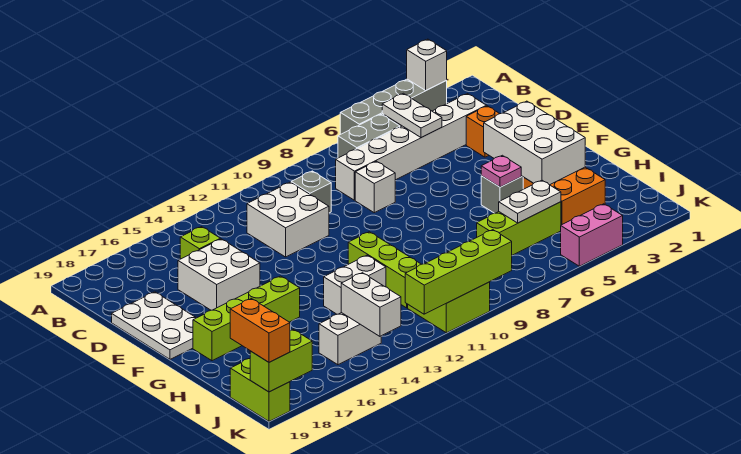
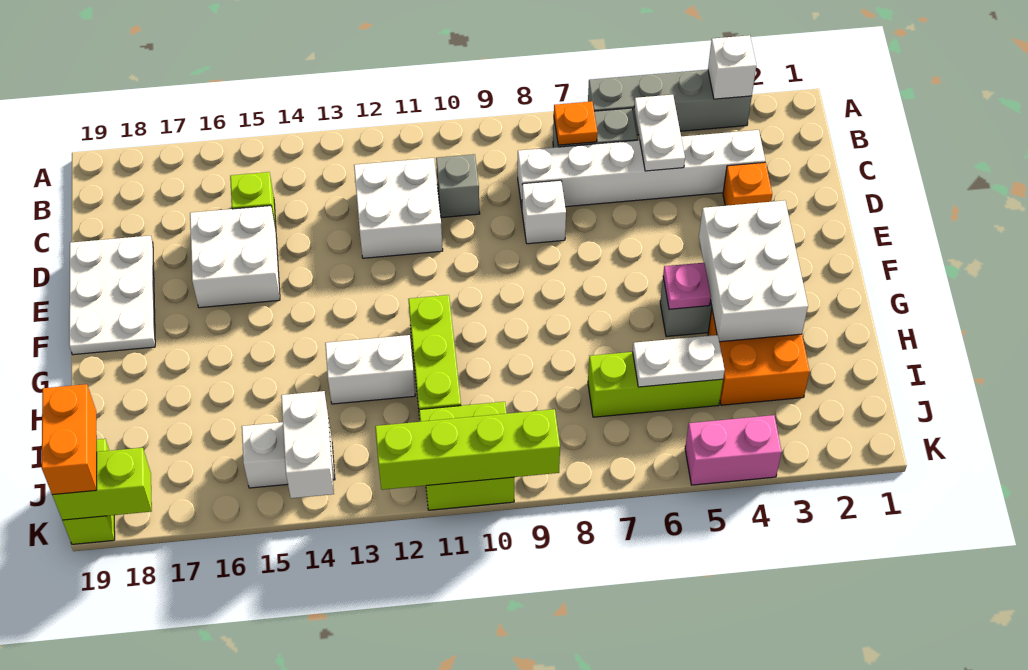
none -> orange plate B7 level 2
lime brick G15:G18 level 1 -> none

